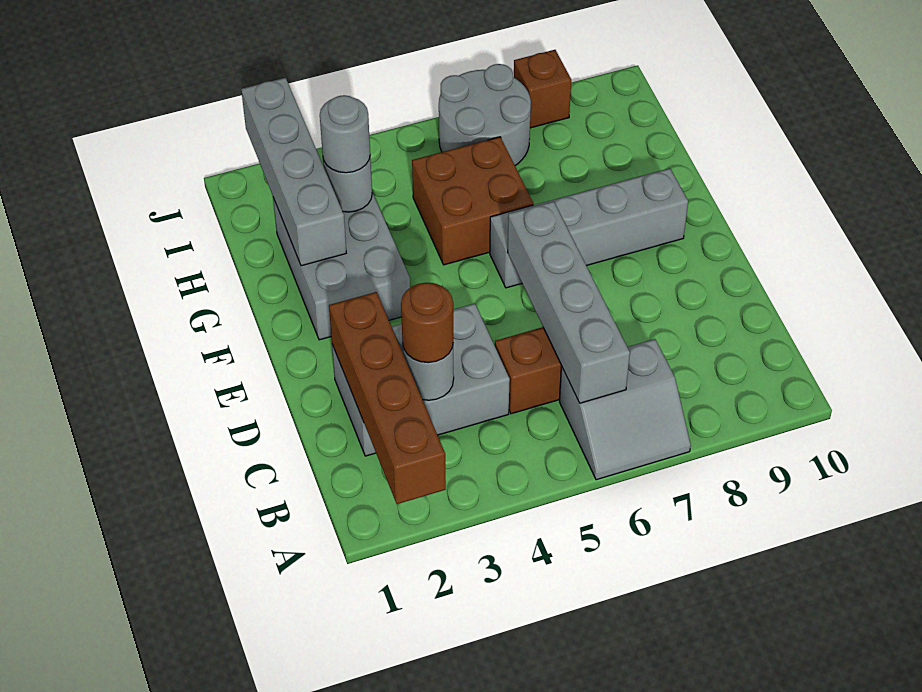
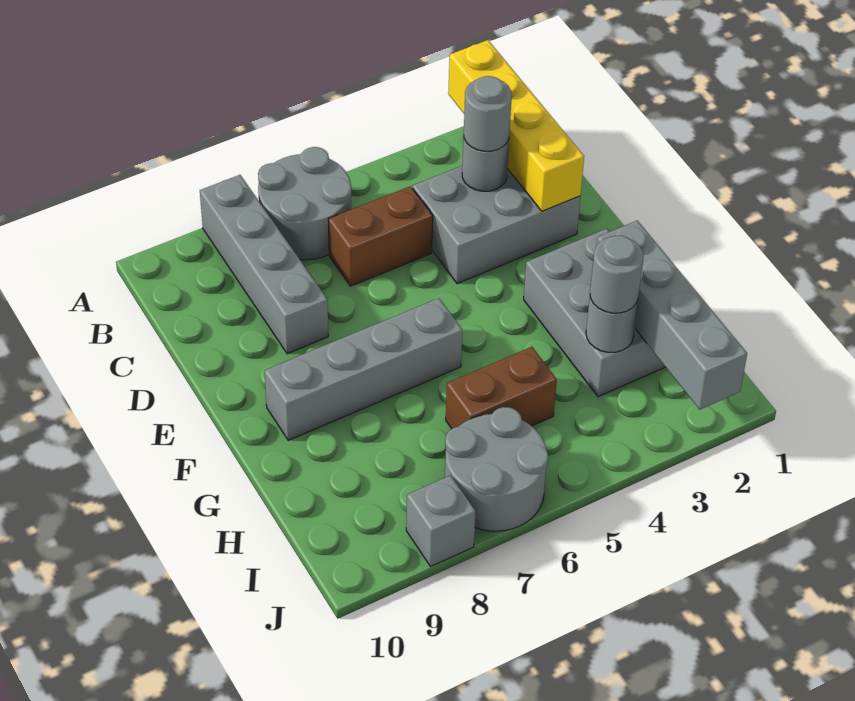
brown brick A2:D2 level 2 -> yellow brick A2:D2 level 2
grey slope A6:B7 level 1 top B -> grey round brick A6:B7 level 1
grey brick B6:E6 level 2 -> grey brick A8:D8 level 1
brown round brick C3 level 3 -> grey round brick C3 level 3
brown brick G5:H6 level 1 -> brown brick H5:H6 level 1
brown brick J8 level 1 -> grey brick J8 level 1

